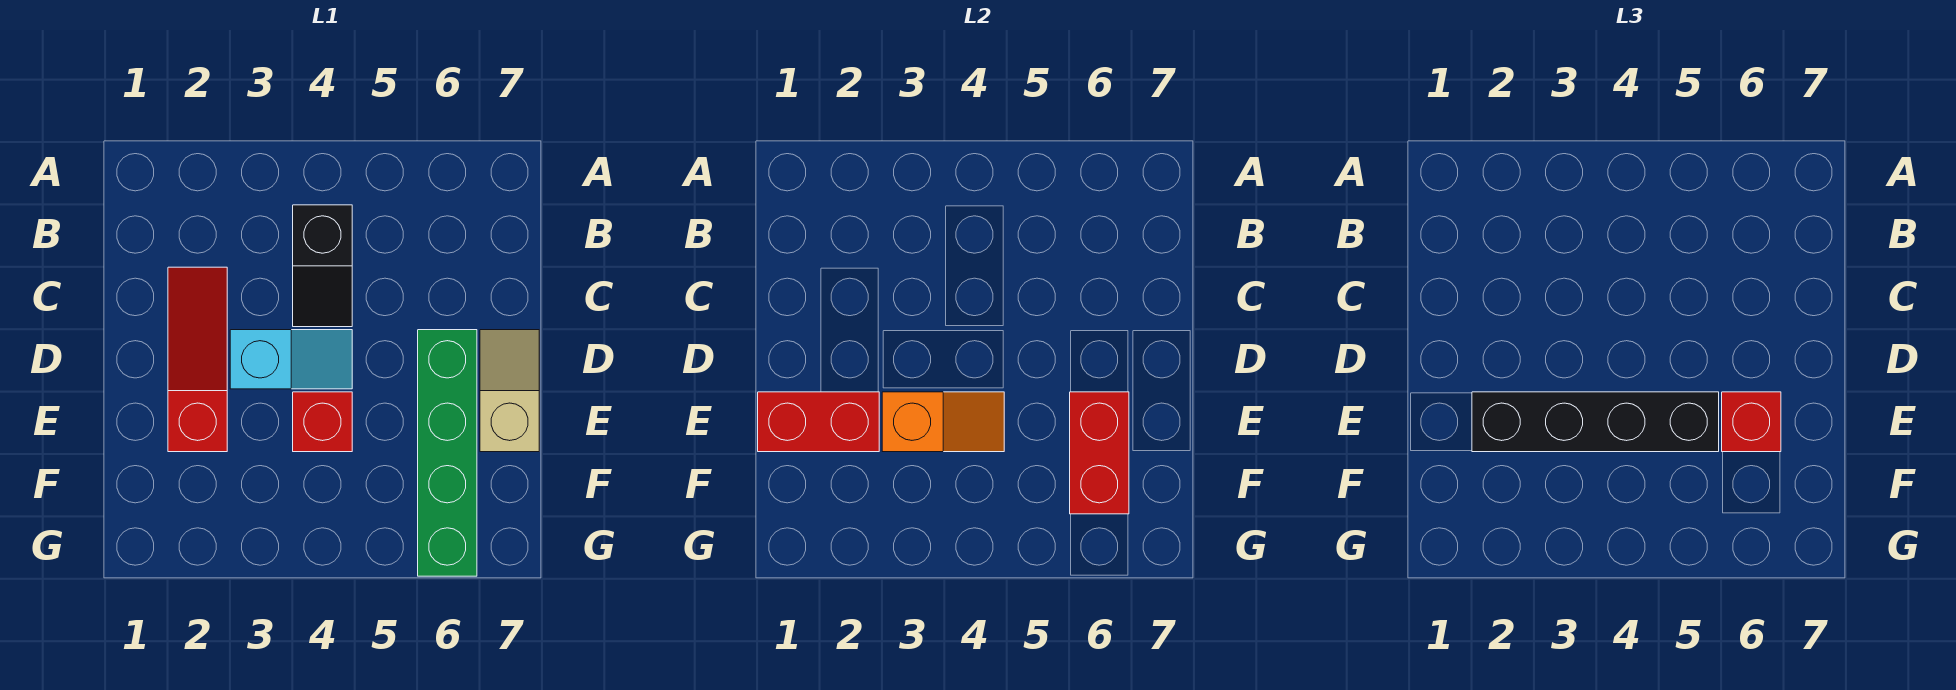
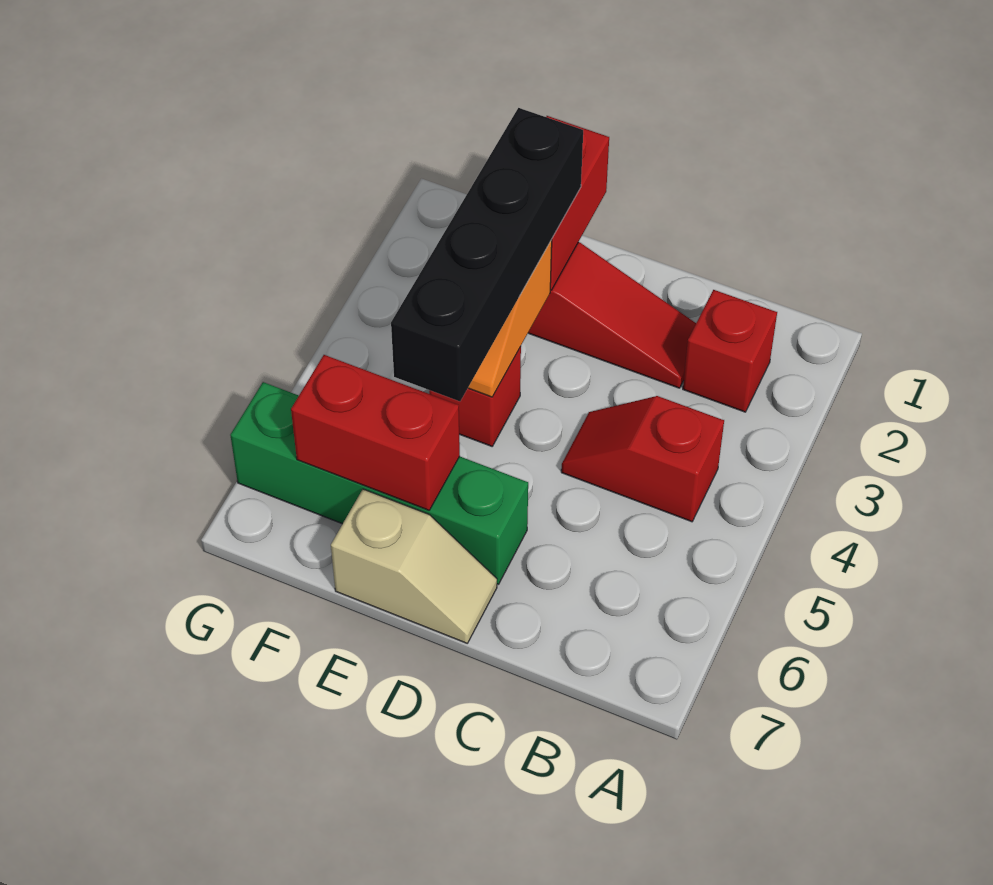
black slope B4:C4 level 1 top B -> red slope B4:C4 level 1 top B
cyan slope D3:D4 level 1 top 3 -> none
red brick E6 level 3 -> red brick B2 level 1

